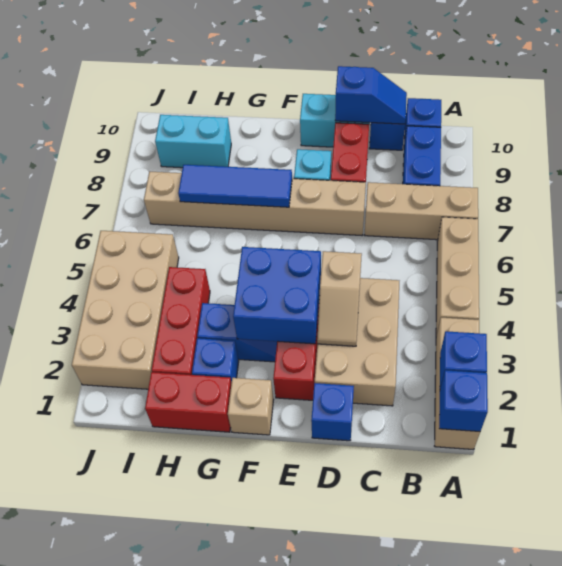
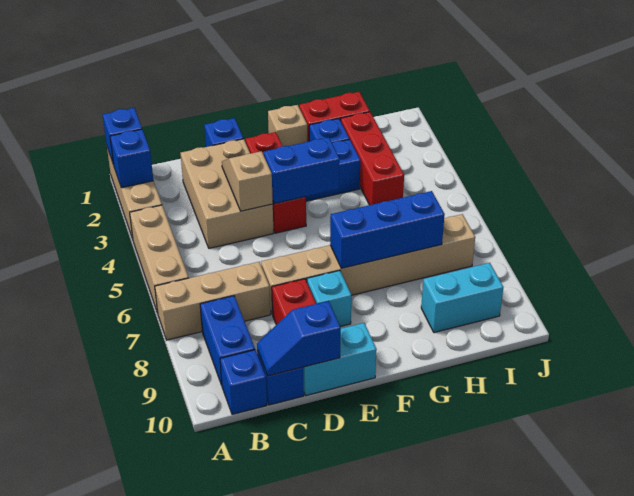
blue brick E3:F4 level 2 -> blue brick E4:F4 level 2
blue tile F7:H7 level 2 -> blue brick F7:H7 level 2
tan brick I2:J5 level 1 -> none

